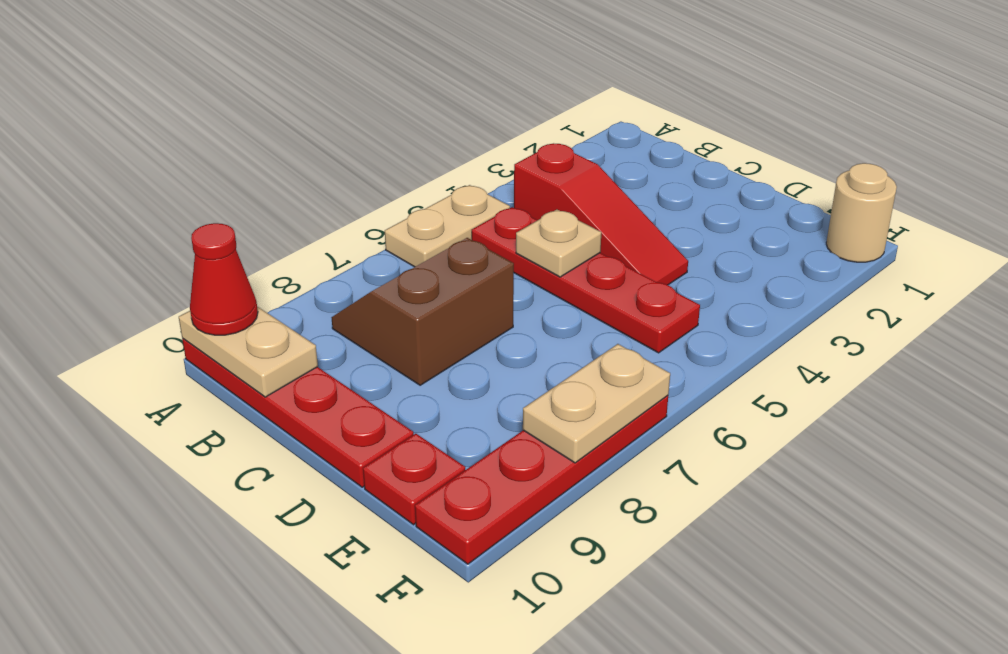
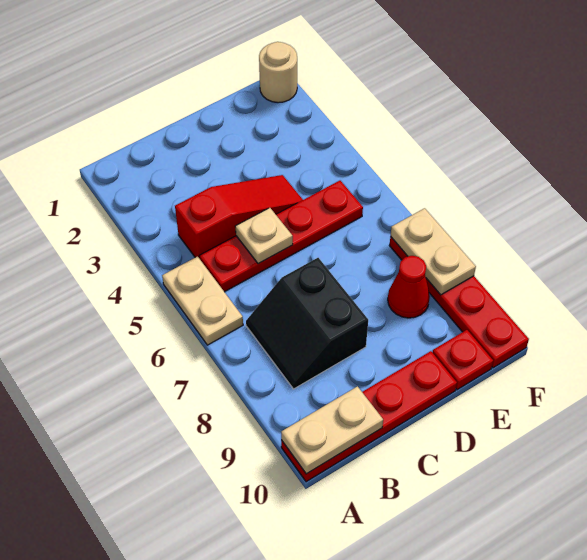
red cone A10 level 3 -> red cone E8 level 1
brown slope B7:C8 level 1 top C -> black slope B7:C8 level 1 top C

